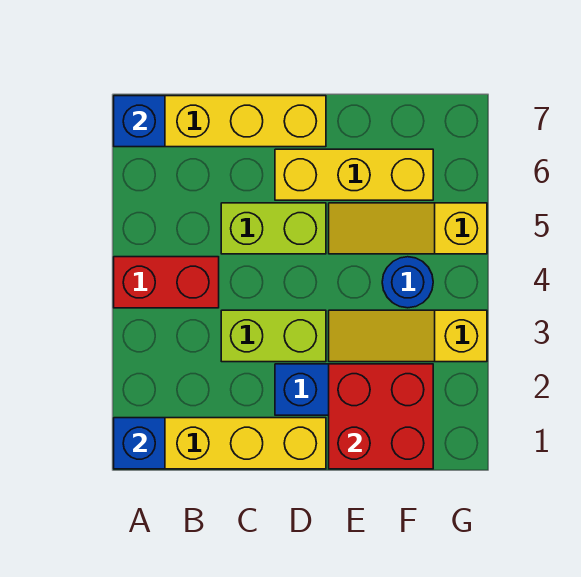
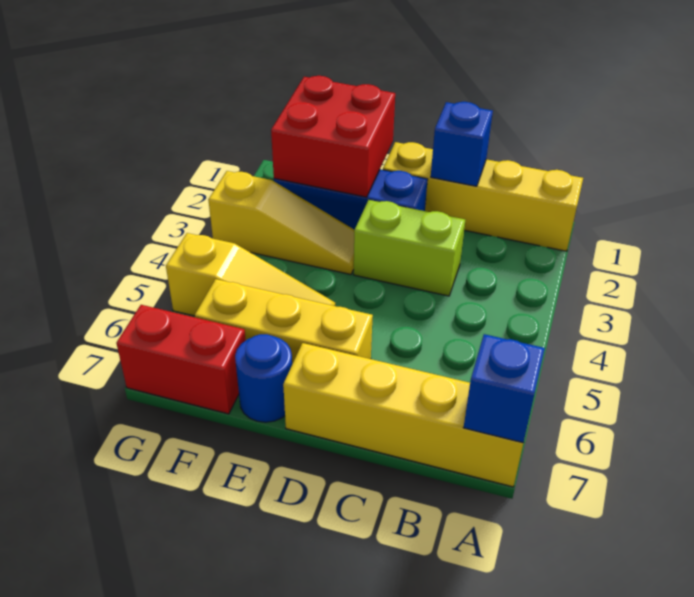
blue brick A1 level 2 -> blue brick C1 level 2
red brick A4:B4 level 1 -> red brick F7:G7 level 1
lime brick C5:D5 level 1 -> none
blue round brick F4 level 1 -> blue round brick E7 level 1

